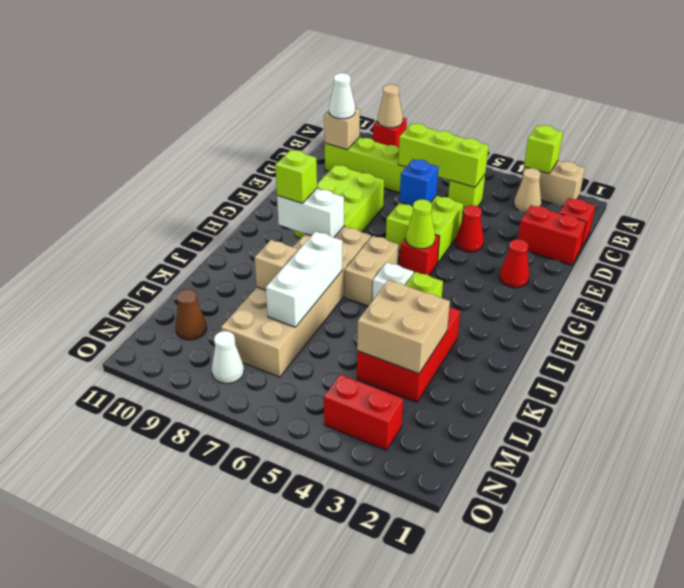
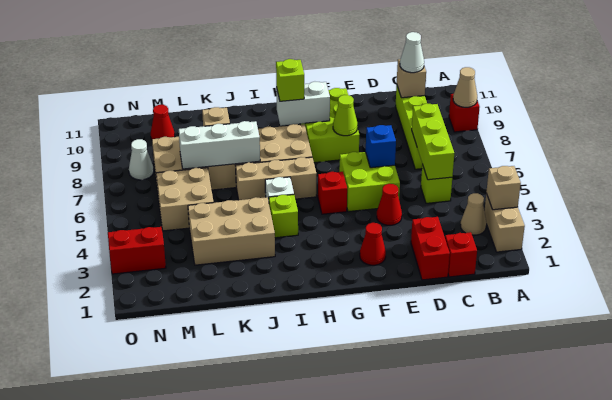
lime brick A3 level 2 -> tan brick A3 level 2
lime brick E8:G9 level 1 -> lime brick F8:G10 level 1
lime cone G5 level 2 -> lime cone F8 level 2
tan brick H6:I6 level 1 -> tan brick H6:J6 level 1
white brick H8:H9 level 2 -> white brick G9:H9 level 2
red brick J3:L4 level 1 -> tan brick J3:L4 level 1
tan brick K3:L4 level 2 -> tan brick L5:M6 level 1
brown cone M10 level 1 -> red cone M10 level 1
red brick N3:N4 level 1 -> red brick N3:O3 level 1

